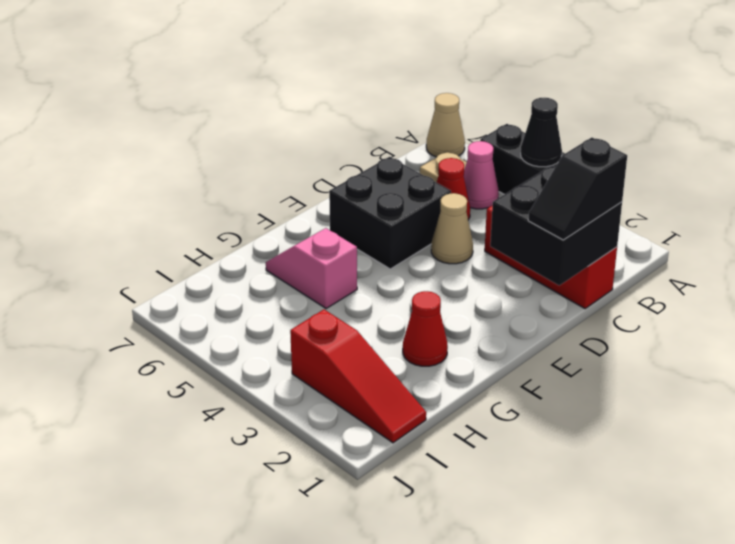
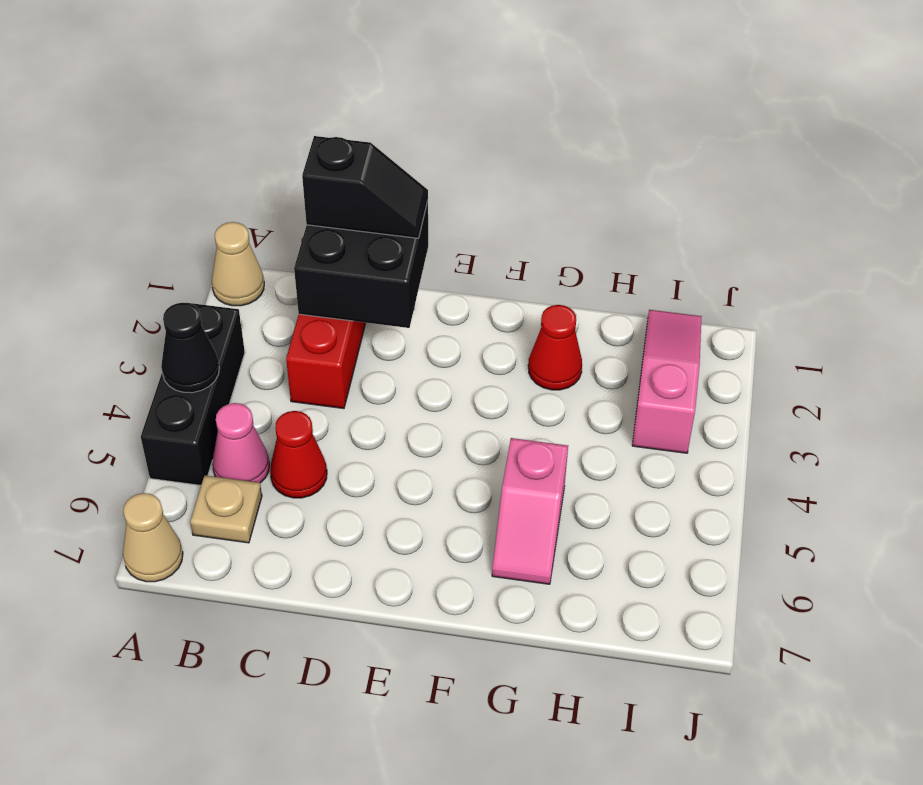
tan cone D4 level 1 -> tan cone A1 level 1
black brick D5:E6 level 1 -> none
red slope I1:I3 level 1 top 3 -> pink slope I1:I3 level 1 top 3

